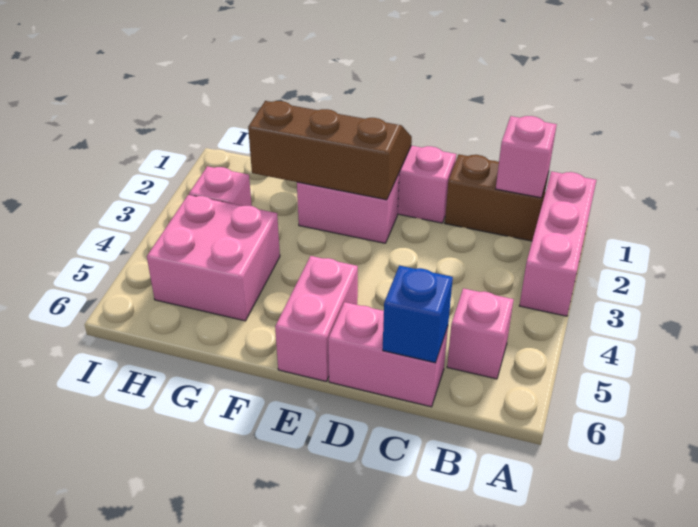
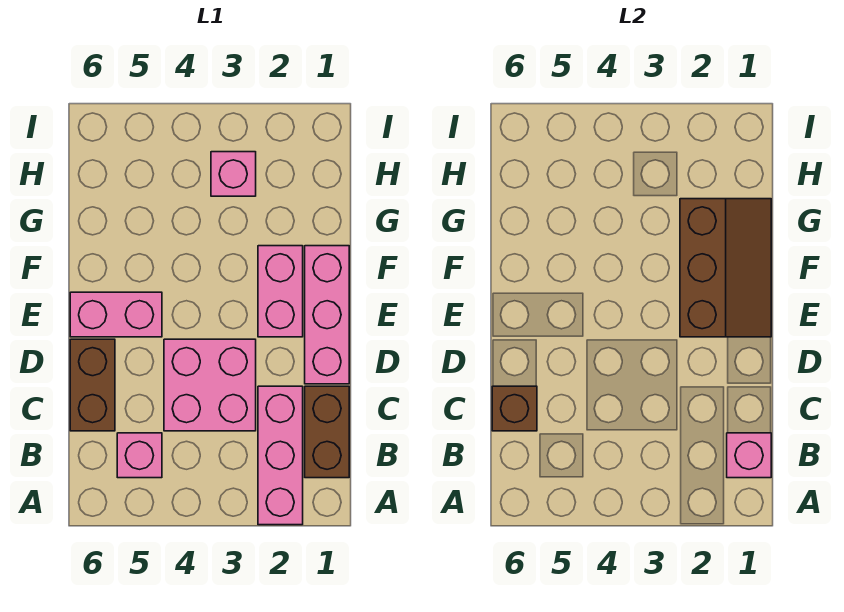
pink brick A1:A3 level 1 -> pink brick A2:C2 level 1
pink brick C6:D6 level 1 -> brown brick C6:D6 level 1
blue brick C6 level 2 -> brown brick C6 level 2
pink brick G4:H5 level 1 -> pink brick C3:D4 level 1

